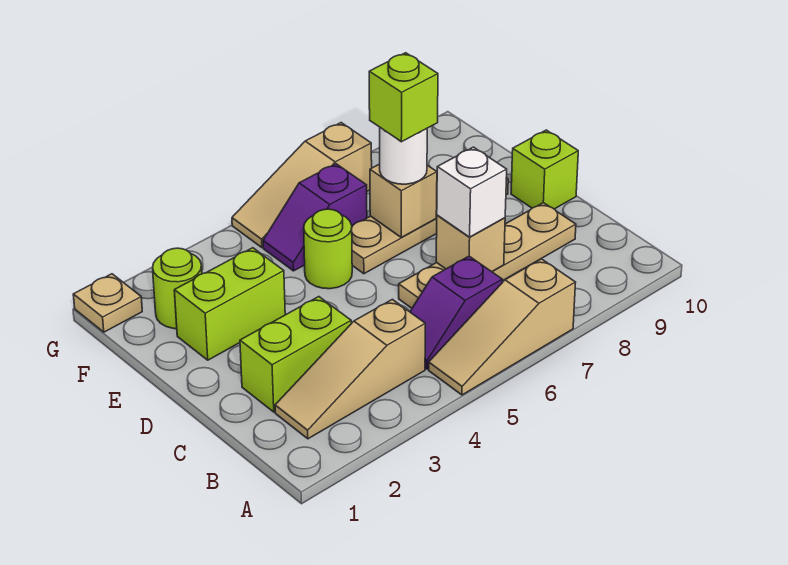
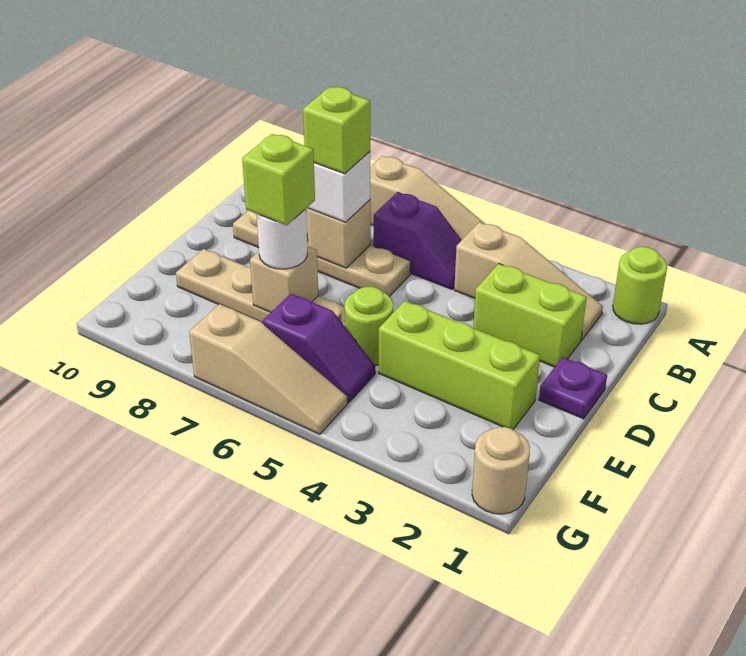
none -> purple plate D1 level 1
lime brick D10 level 1 -> lime brick C7 level 4
lime brick E2:E3 level 1 -> lime brick E2:E4 level 1
lime round brick F2 level 1 -> lime round brick A1 level 1
tan plate G1 level 1 -> tan round brick G1 level 1

